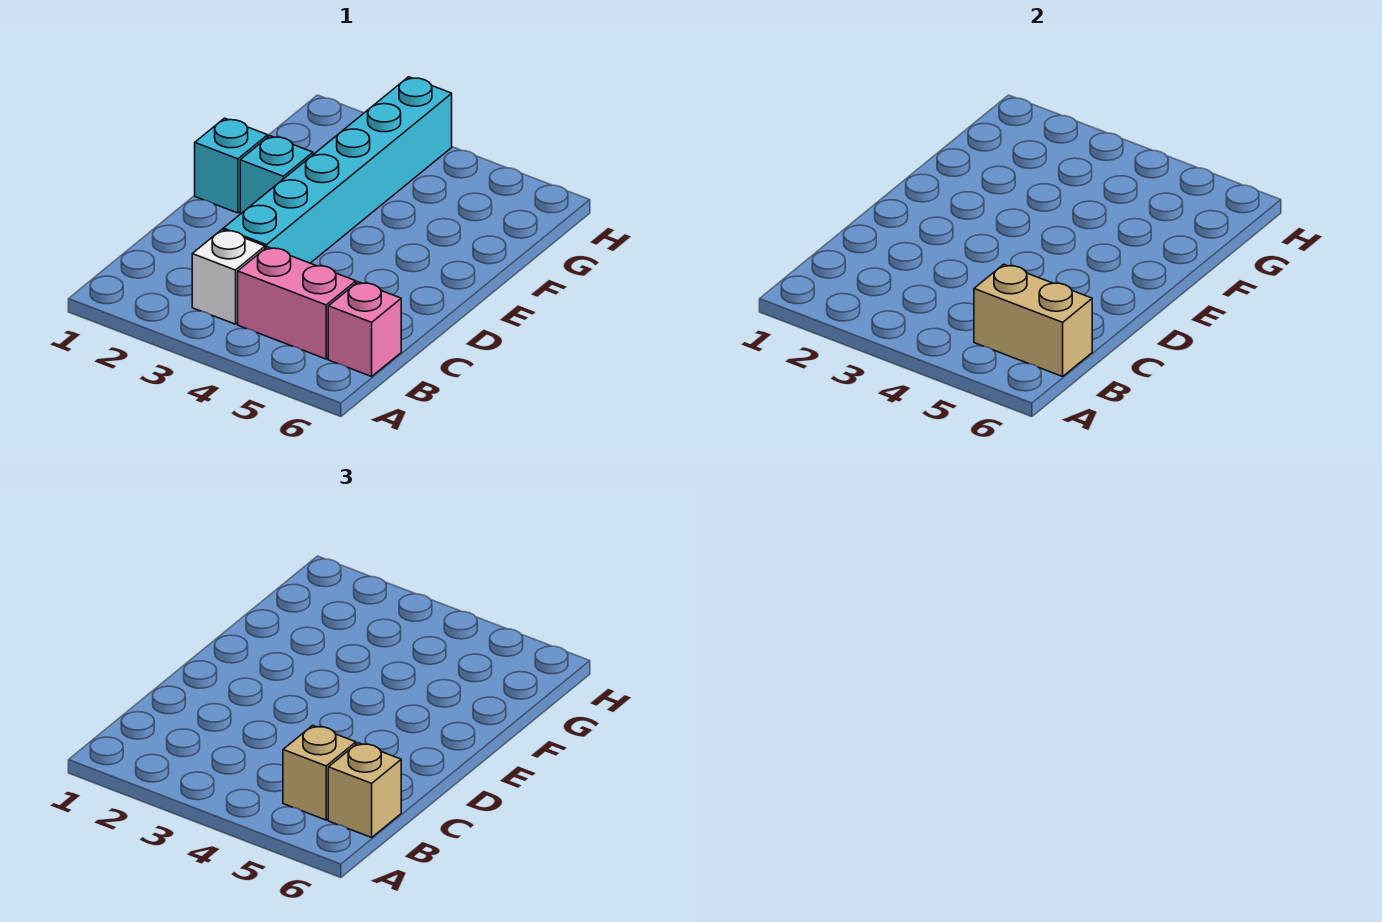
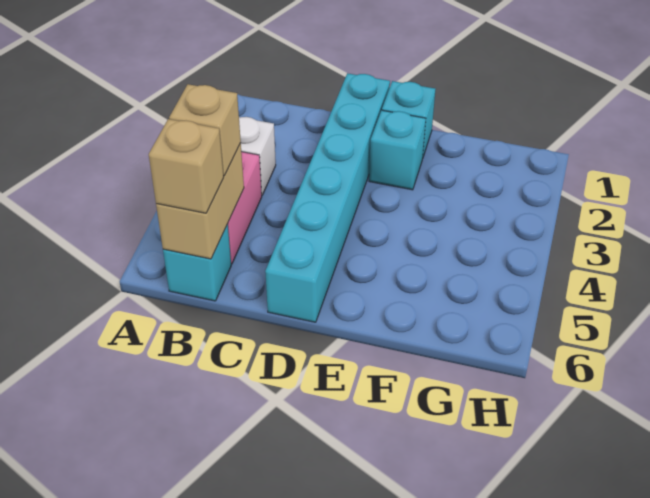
pink brick B6 level 1 -> cyan brick B6 level 1
cyan brick C3:H3 level 1 -> cyan brick D1:D6 level 1

